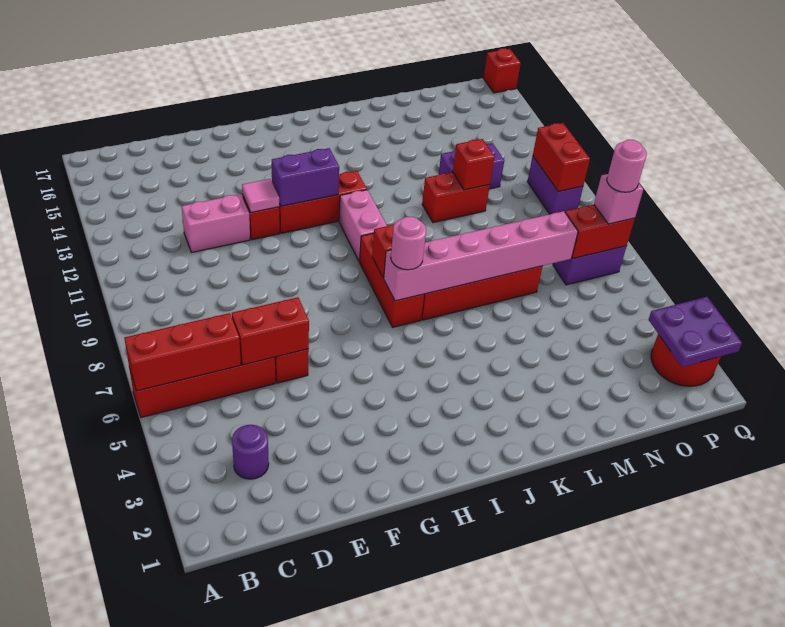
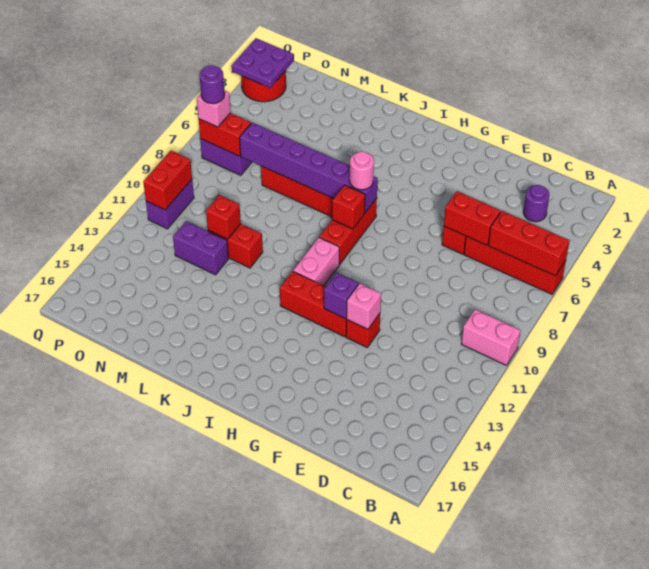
pink brick D12:E12 level 1 -> pink brick A10:B10 level 1
pink tile F12 level 2 -> pink brick F12 level 2
purple brick G12:H12 level 2 -> purple brick G12 level 2
pink brick I7:N7 level 2 -> purple brick I7:N7 level 2
pink round brick P7 level 4 -> purple round brick P7 level 4
red brick Q17 level 1 -> none

